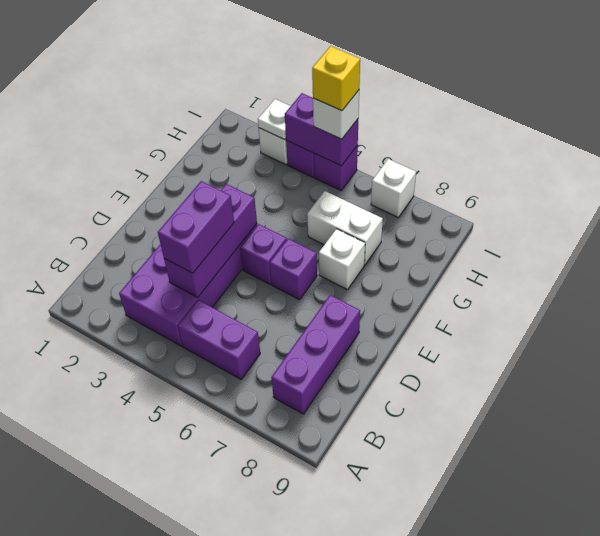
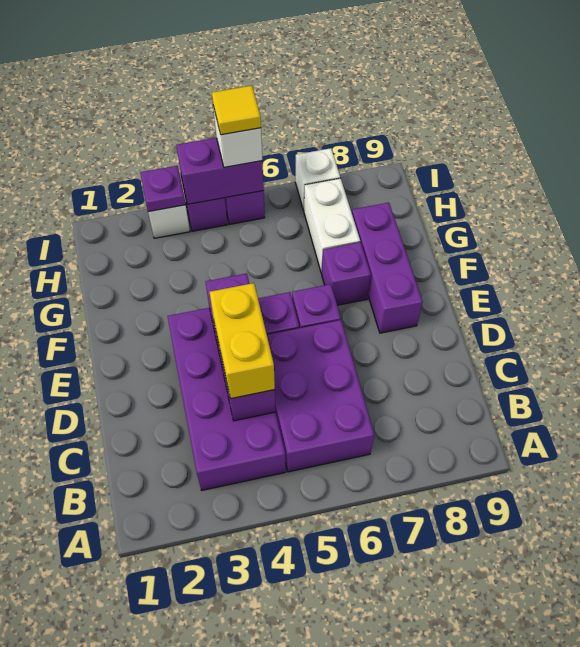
purple brick B5:B6 level 1 -> purple brick B5:D6 level 1
purple brick B8:D8 level 1 -> purple brick E8:G8 level 1
purple brick C4:D4 level 3 -> yellow brick C4:D4 level 3
white brick F7 level 1 -> purple brick F7 level 1
white brick G6:G7 level 1 -> white brick G7:H7 level 1
white plate I3 level 2 -> purple plate I3 level 2
yellow brick I5 level 4 -> yellow tile I5 level 4

